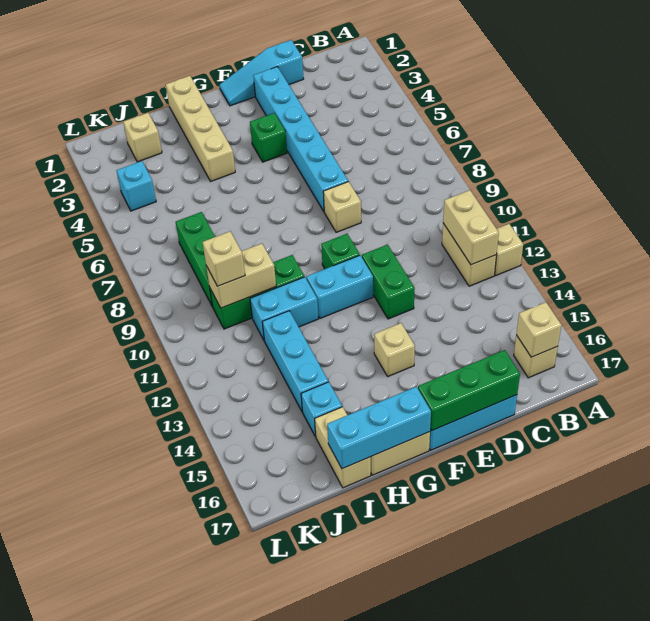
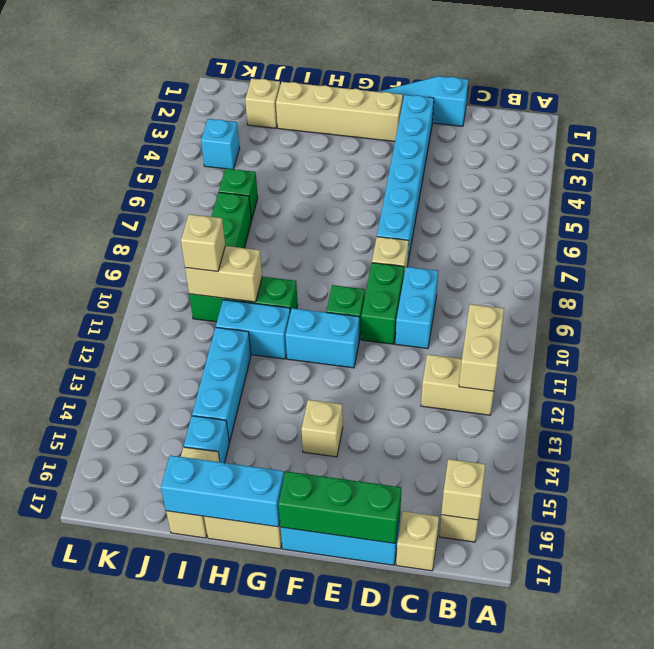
tan brick A12 level 1 -> tan brick C17 level 1
tan brick B11:B12 level 1 -> tan brick B12:C12 level 1
none -> cyan brick D9:D10 level 1
green brick E11:E12 level 1 -> green brick E9:E10 level 1
green brick F4 level 1 -> green brick J6 level 1
tan brick H1:H4 level 1 -> tan brick F2:I2 level 1

